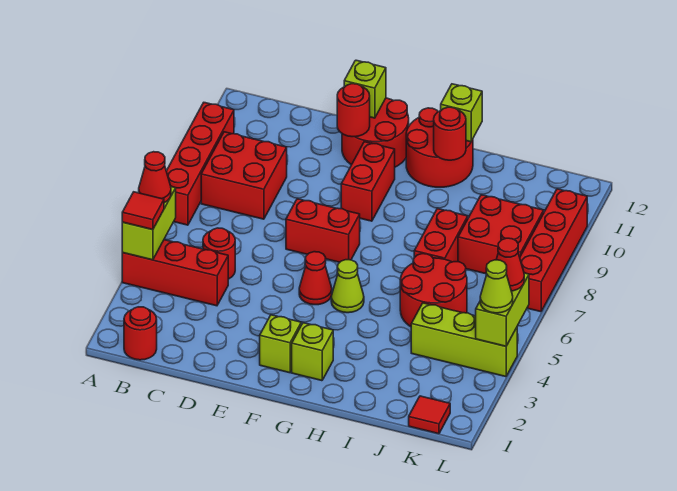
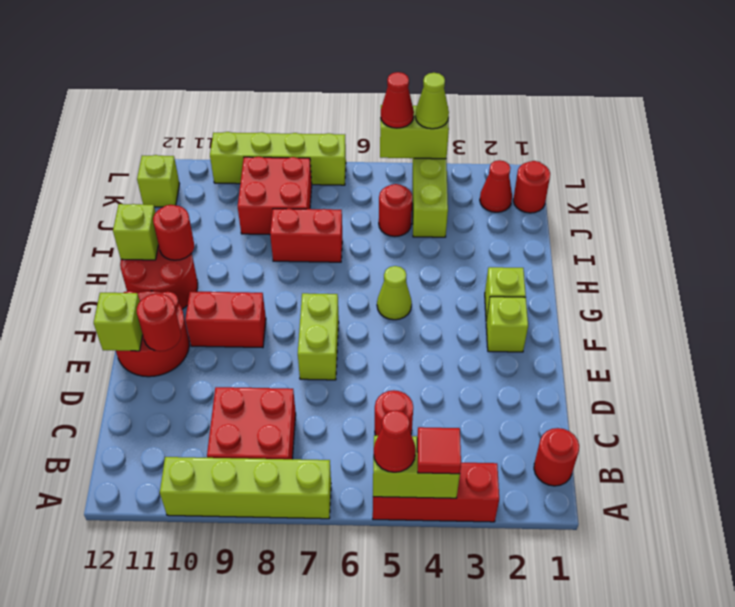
red brick A4:C4 level 1 -> red brick A3:A5 level 1
red brick A7:A10 level 1 -> lime brick A7:A10 level 1
red brick E7:F7 level 1 -> lime brick E7:F7 level 1
red cone F5 level 1 -> red cone K2 level 1
red round brick I5:J6 level 1 -> red round brick J5 level 1
red tile K1 level 1 -> red round brick K1 level 1
none -> lime brick K12 level 1
red brick L7:L10 level 1 -> lime brick L7:L10 level 1

